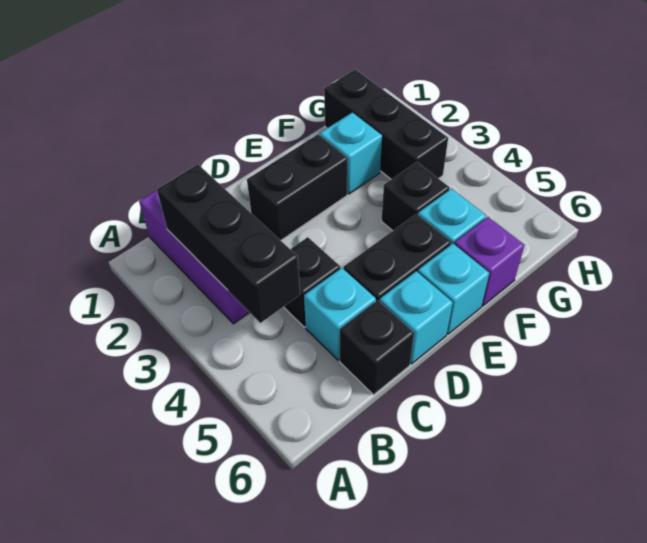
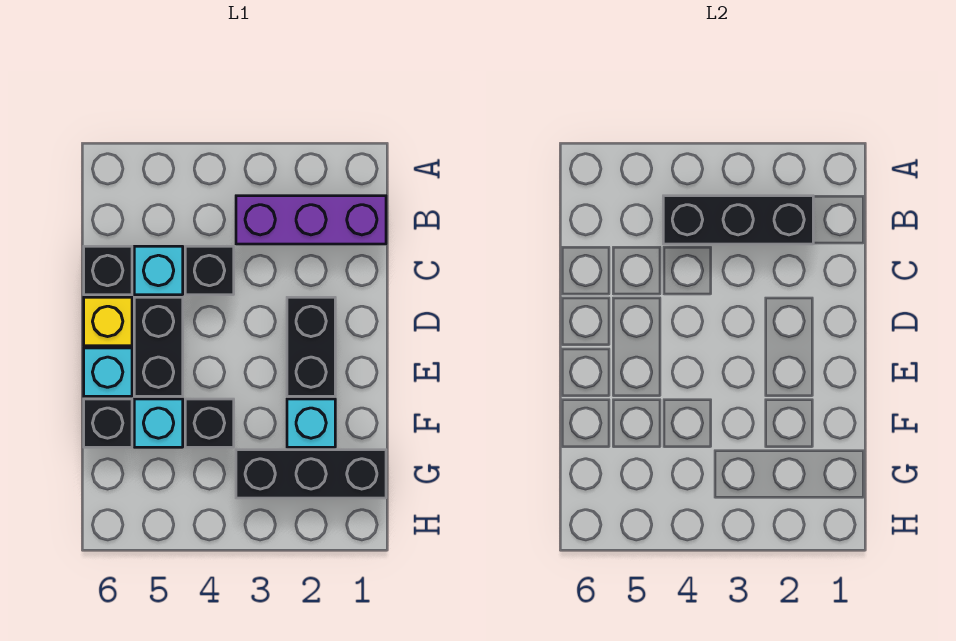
cyan brick D6 level 1 -> yellow brick D6 level 1
purple brick F6 level 1 -> black brick F6 level 1

